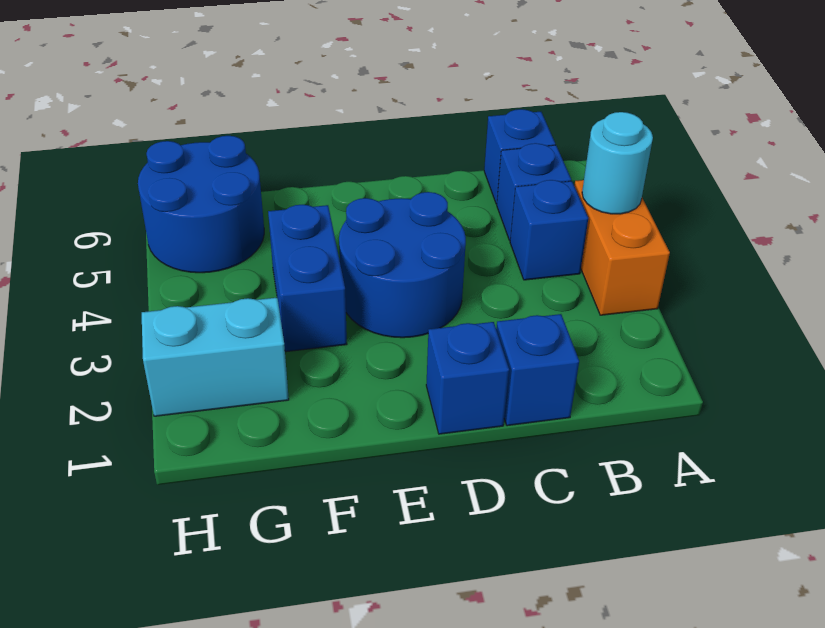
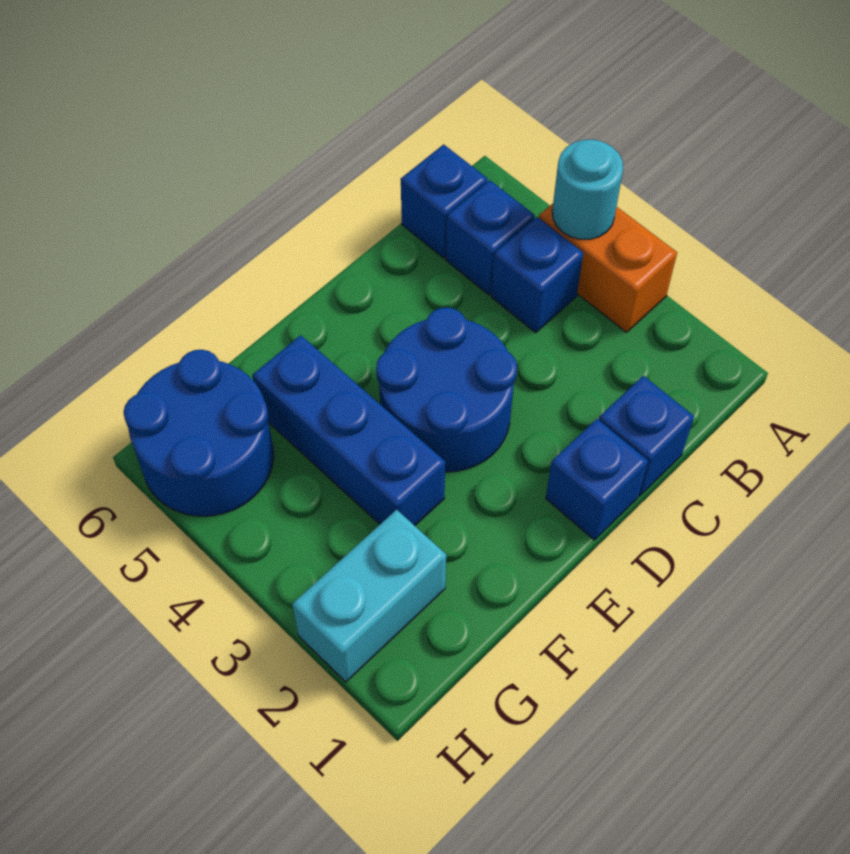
blue brick F3:F4 level 1 -> blue brick F3:F5 level 1

